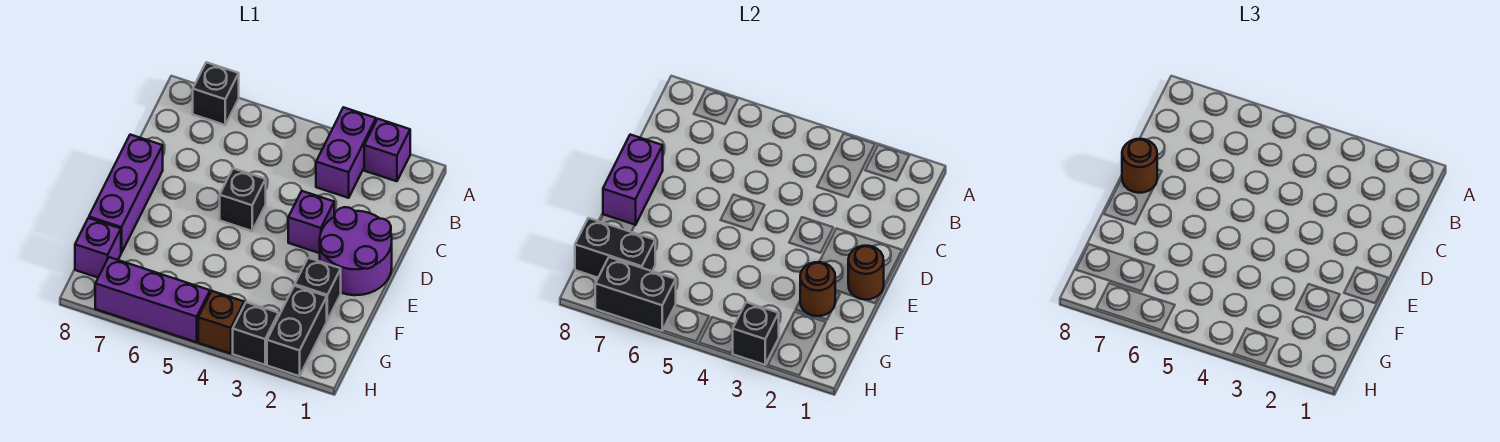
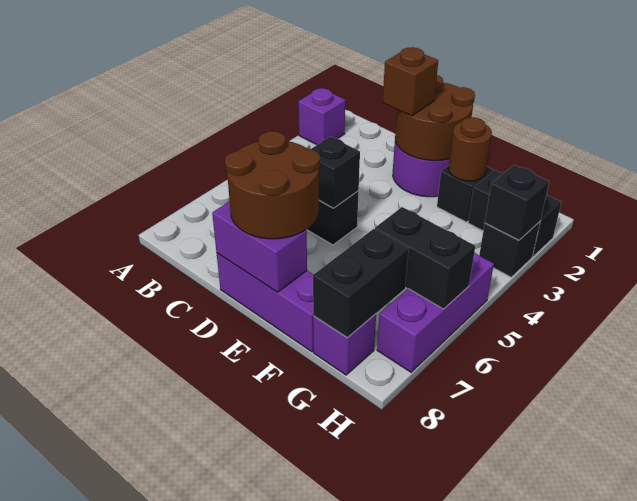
purple brick A3:B3 level 1 -> none
black brick A7 level 1 -> black brick D5 level 2
purple brick D3 level 1 -> none
brown round brick D8 level 3 -> brown round brick D7:E8 level 3
brown round brick E1 level 2 -> brown round brick D1:E2 level 2
brown brick H4 level 1 -> brown brick D2 level 3
black brick H6:H7 level 2 -> black brick G6:H6 level 2

